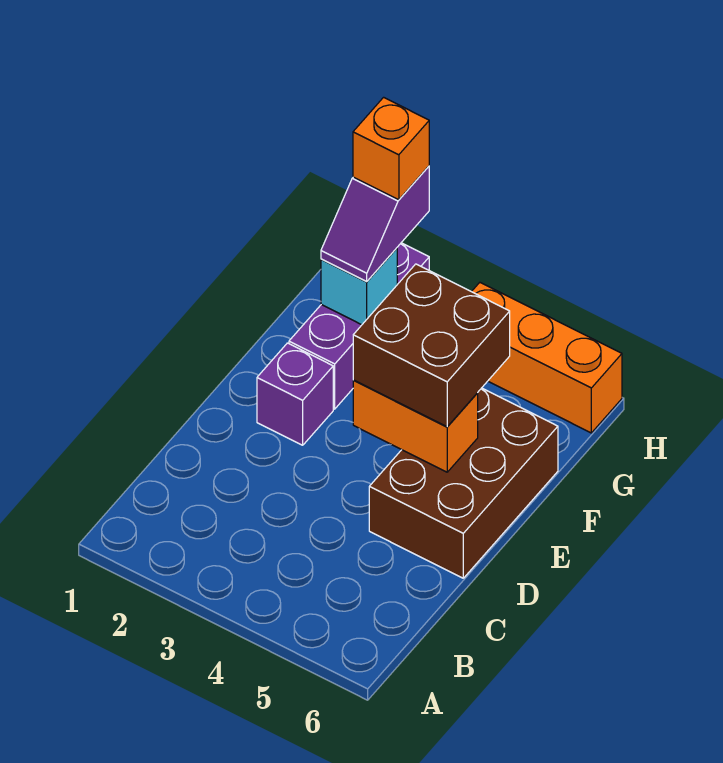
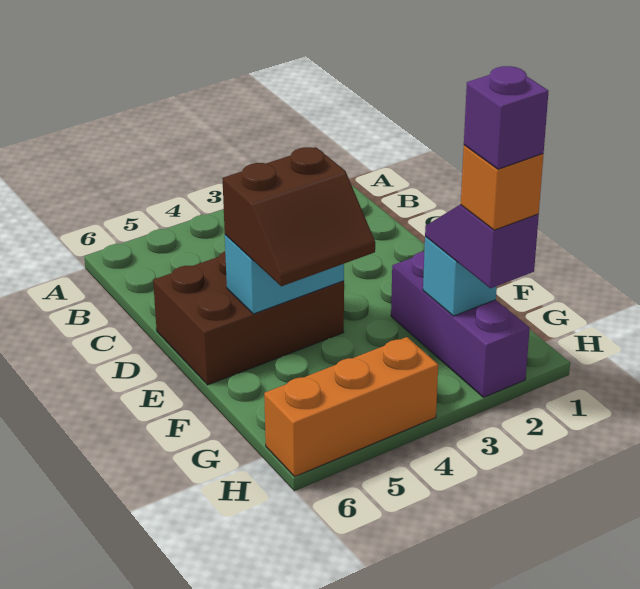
brown brick D5:F6 level 1 -> brown brick D4:E6 level 1
purple brick E2 level 1 -> purple brick H2 level 5
orange brick E4:E5 level 2 -> cyan brick E4:E5 level 2
brown brick E4:F5 level 3 -> brown slope E4:F5 level 3 top E

